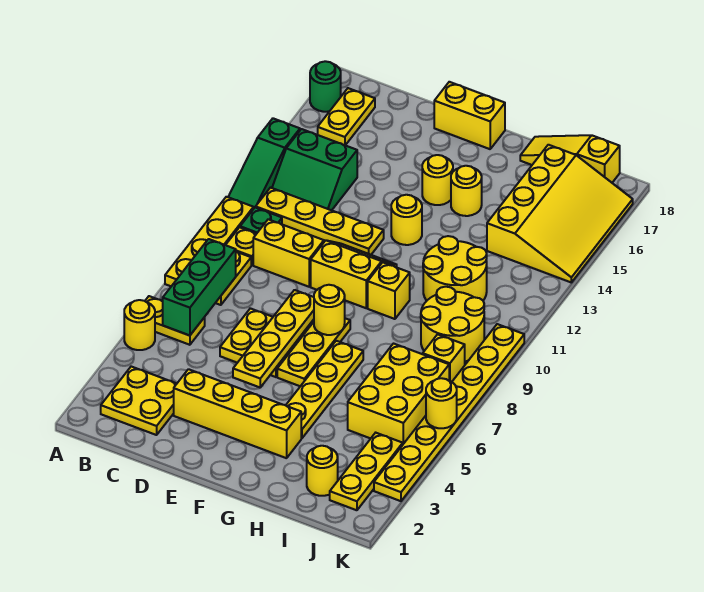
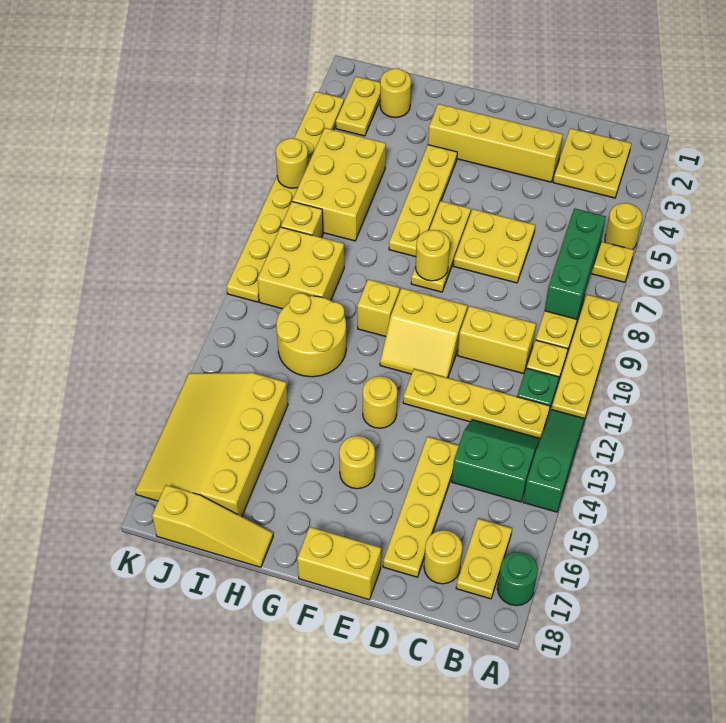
yellow plate E5:E8 level 2 -> yellow plate D14:D17 level 1
yellow round brick G15 level 1 -> yellow round brick C17 level 1
yellow round brick I9:J10 level 1 -> yellow brick I9:J10 level 1
yellow plate J2:J4 level 1 -> yellow plate J2:J3 level 1

